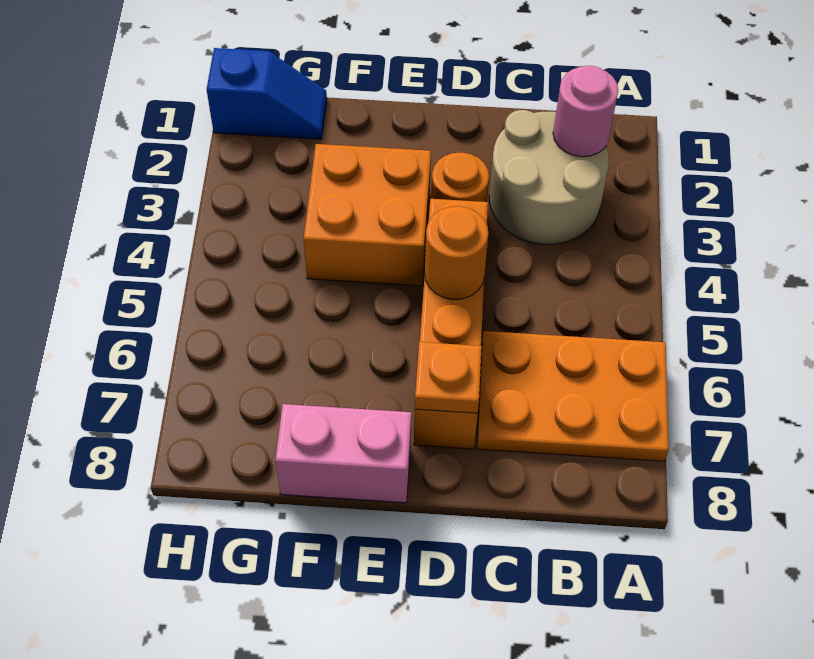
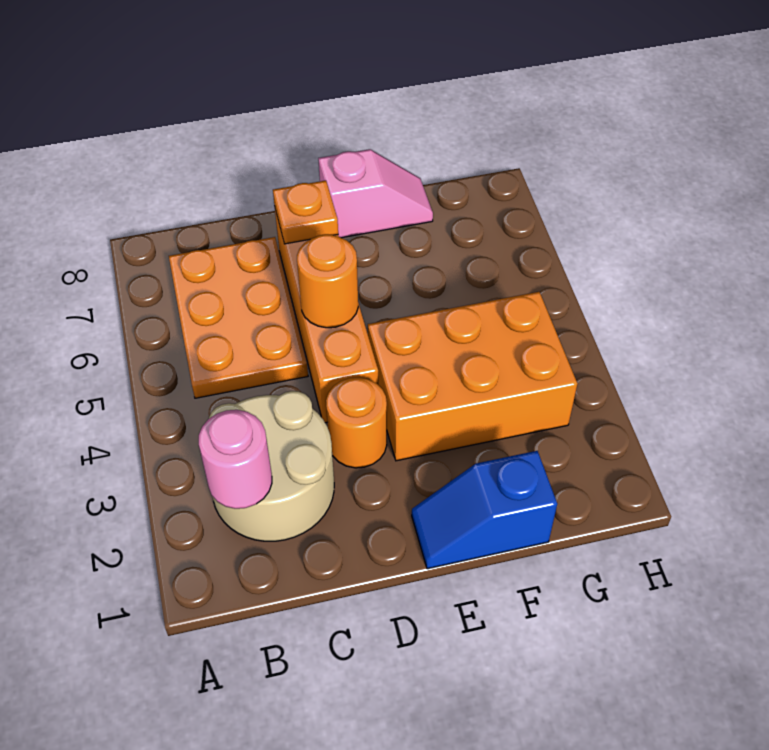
orange plate A6:C7 level 1 -> orange plate B5:C7 level 1
orange brick E3:F4 level 1 -> orange brick E3:G4 level 1
pink brick E8:F8 level 1 -> pink slope E8:F8 level 1 top E
blue slope G1:H1 level 1 top H -> blue slope E1:F1 level 1 top F

